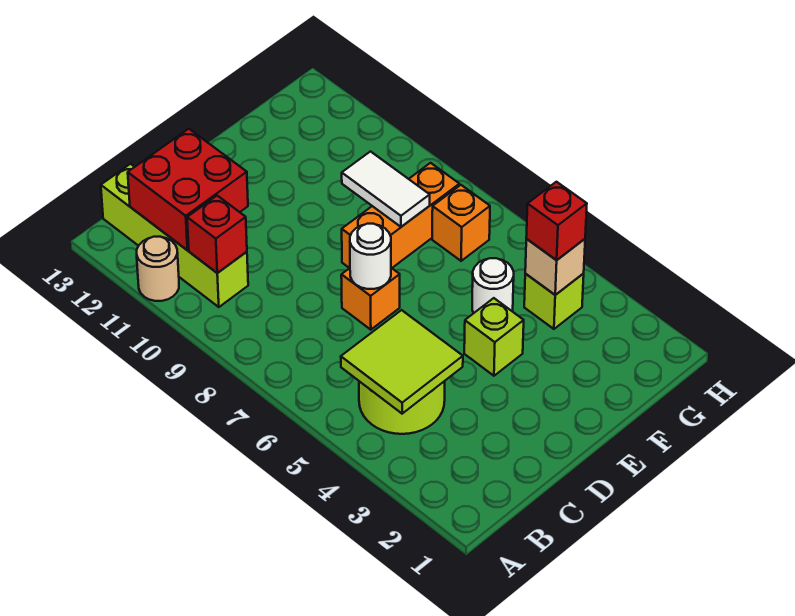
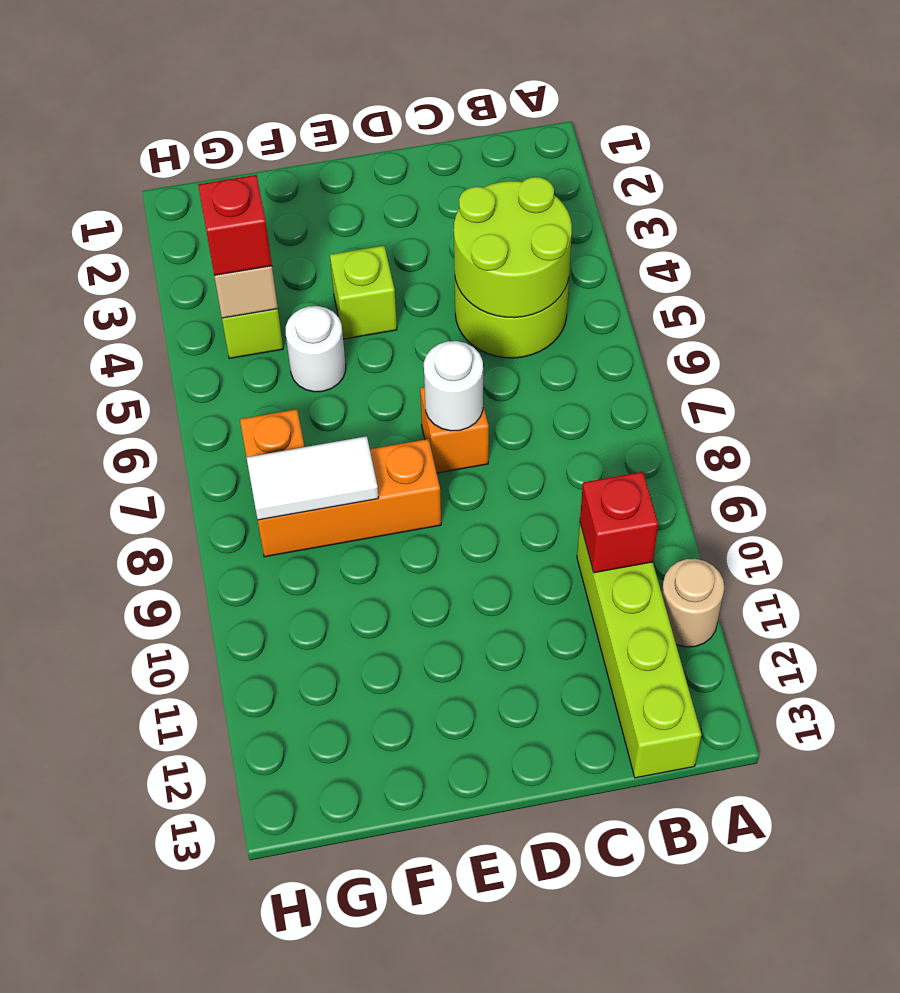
lime tile B4:C5 level 2 -> lime round brick B4:C5 level 2
red brick B11:C12 level 2 -> none
white tile F8:F9 level 2 -> white tile F8:G8 level 2

